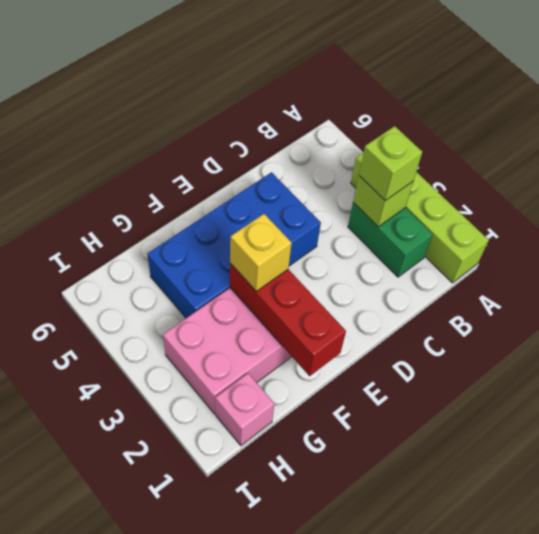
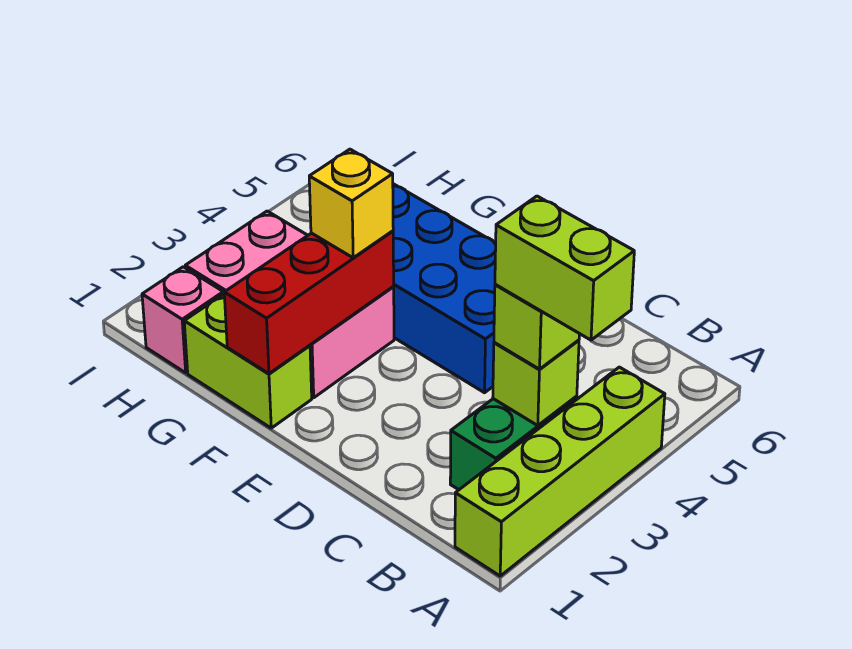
none -> lime brick A3:B3 level 4
none -> lime brick F1:G1 level 1

